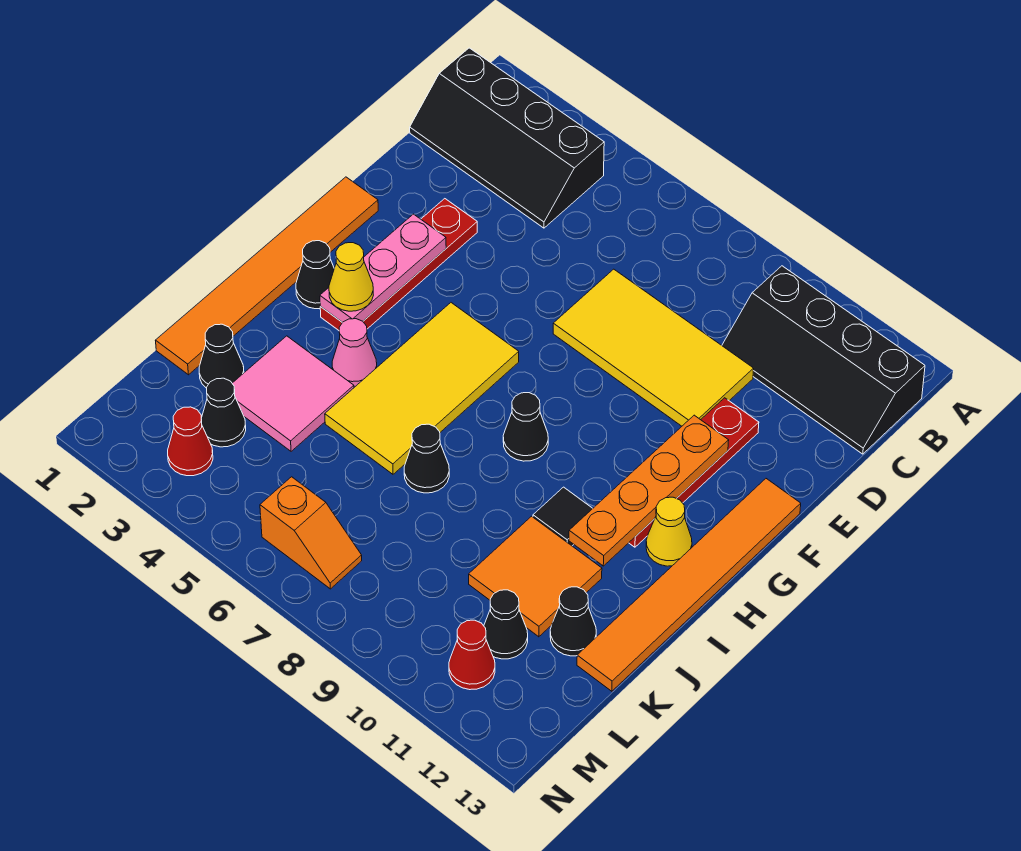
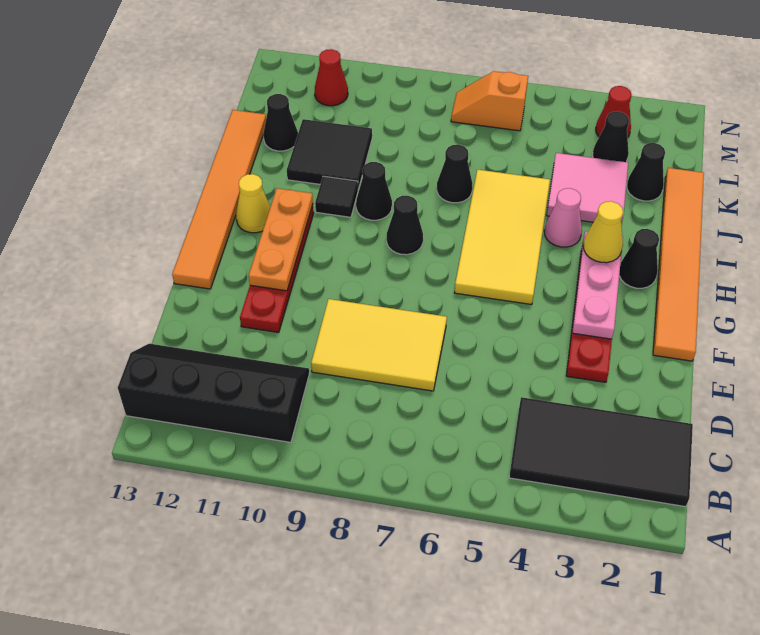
black slope B1:C4 level 1 top B -> black tile B1:C4 level 1
yellow tile D7:E10 level 1 -> yellow tile D7:E9 level 1
orange plate F11:I11 level 2 -> orange plate F11:H11 level 2
orange tile J10:K11 level 1 -> black tile J10:K11 level 1
black cone L11 level 1 -> black cone I9 level 1

